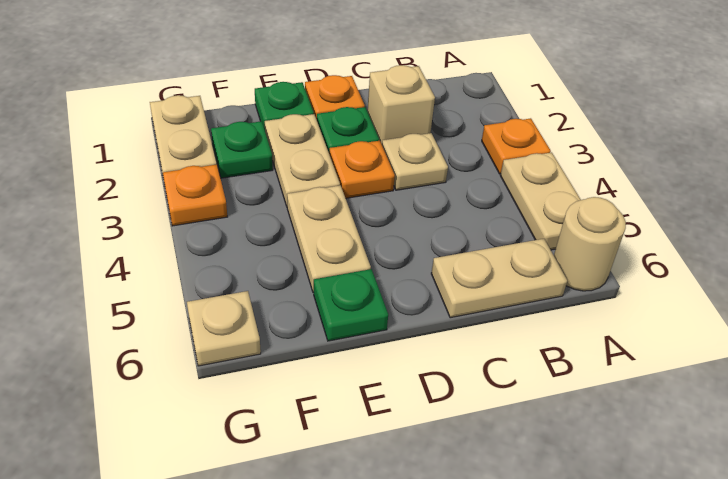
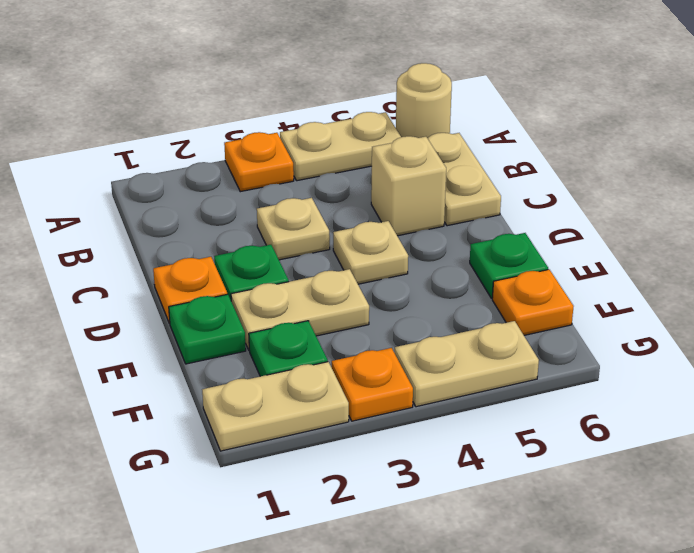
tan brick C2 level 1 -> tan brick C5 level 1
orange plate D3 level 1 -> orange plate F6 level 1
tan plate E4:E5 level 1 -> tan plate G4:G5 level 1
tan plate G6 level 1 -> tan plate D4 level 1

